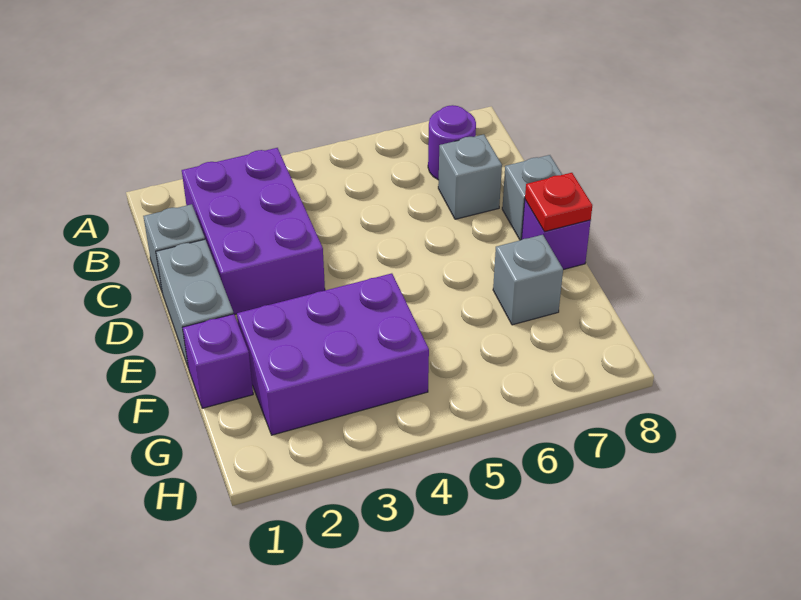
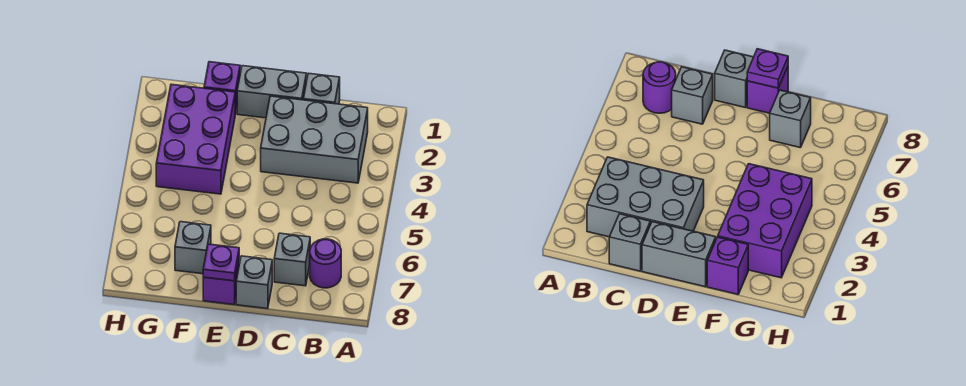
purple brick B2:D3 level 1 -> grey brick B2:D3 level 1
red plate E8 level 2 -> purple plate E8 level 2

